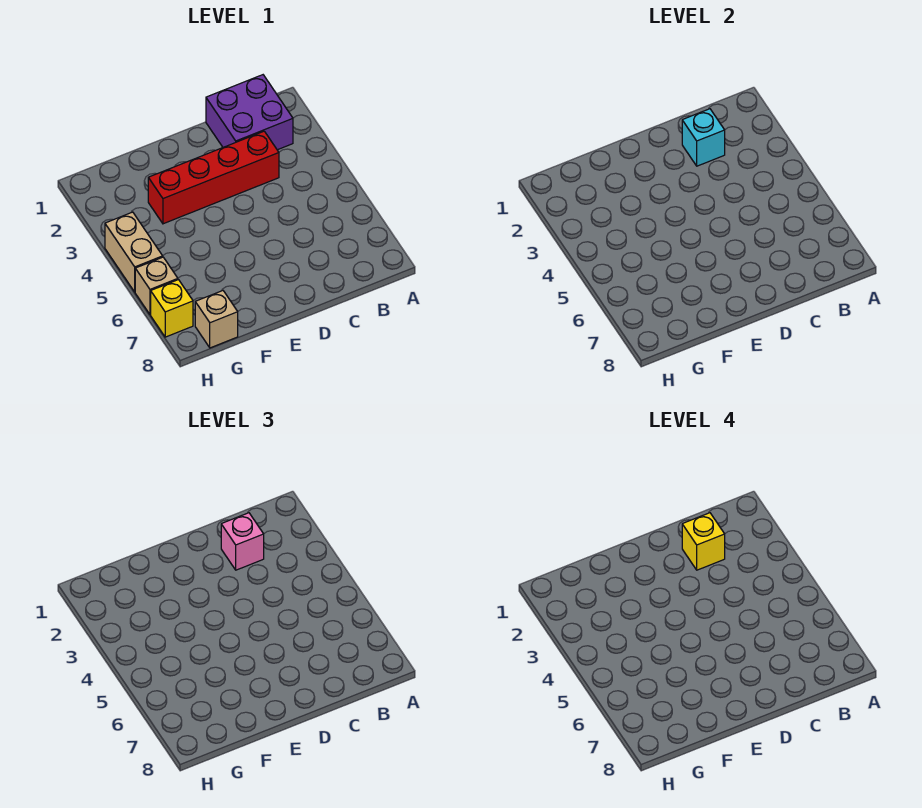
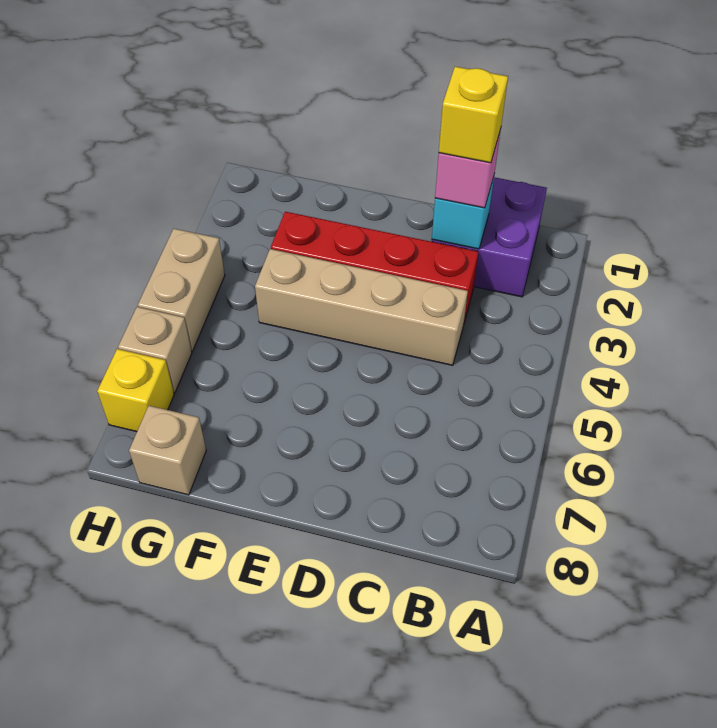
none -> tan brick C4:F4 level 1

